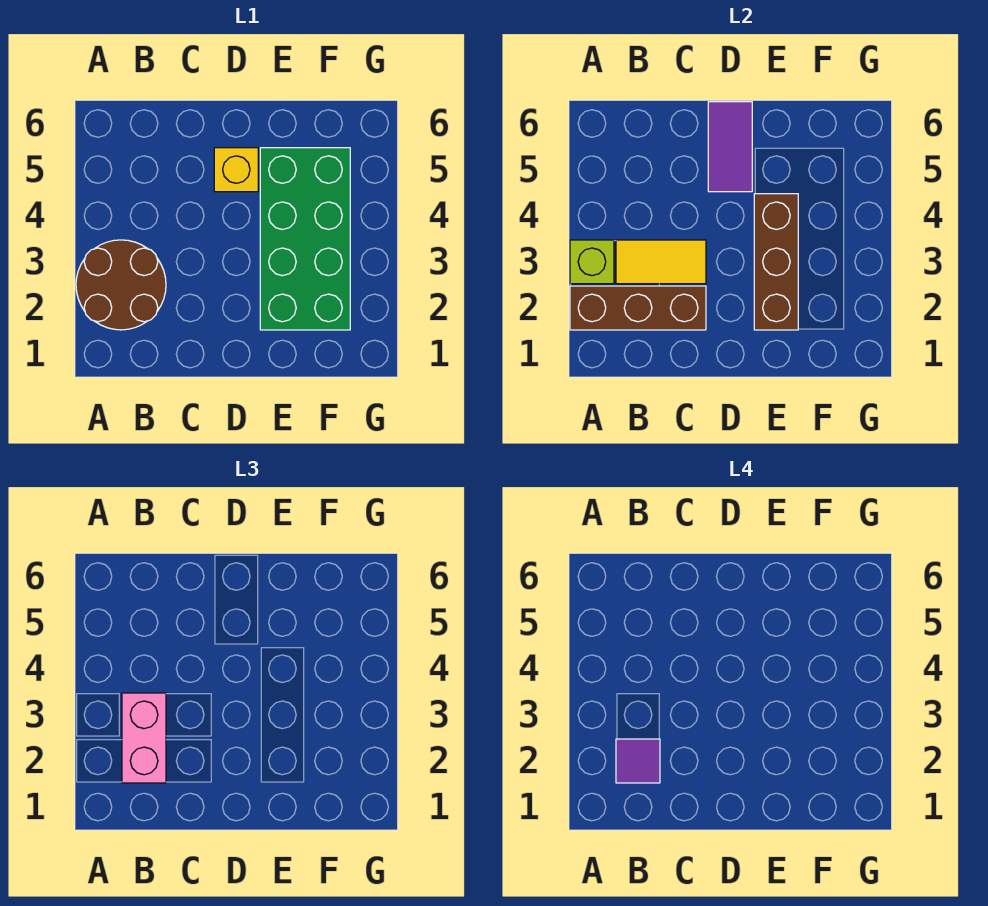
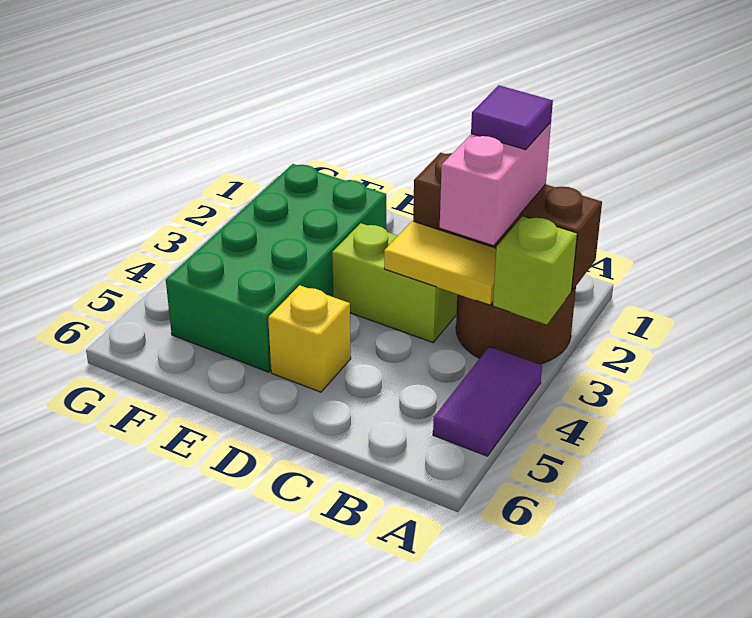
none -> lime brick C3:D3 level 1
purple tile D5:D6 level 2 -> purple tile A4:A5 level 1
brown brick E2:E4 level 2 -> none

